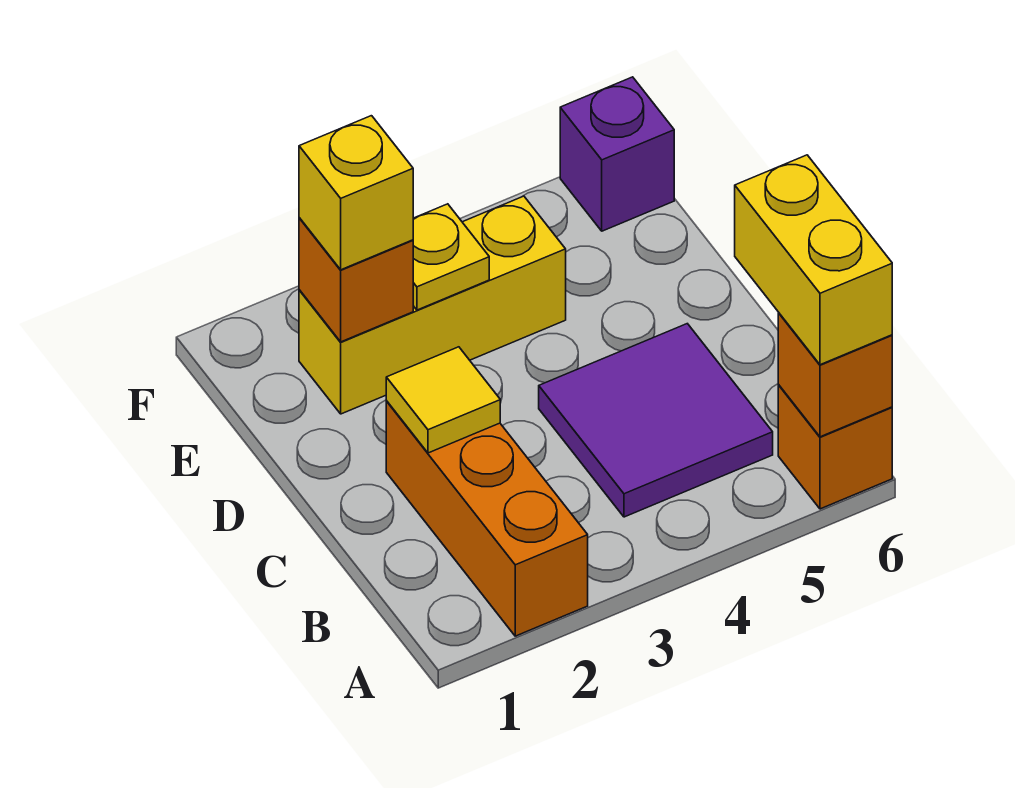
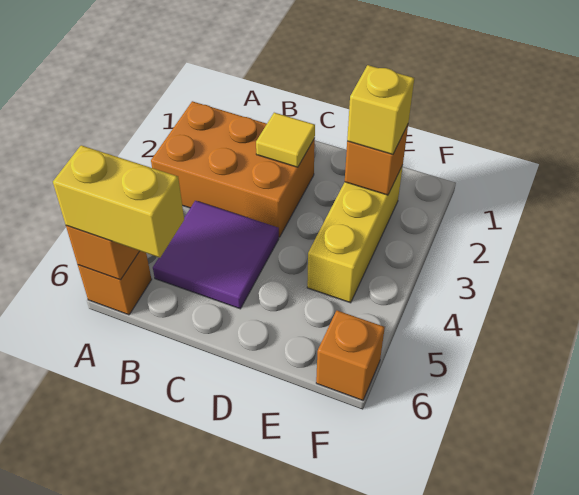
orange brick A2:C2 level 1 -> orange brick A2:C3 level 1
yellow plate E3 level 2 -> none
purple brick F6 level 1 -> orange brick F6 level 1

